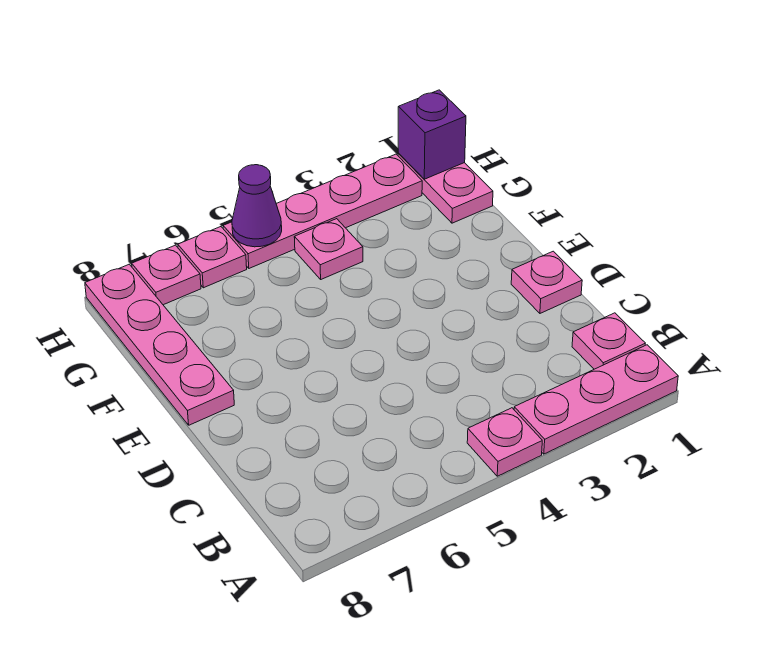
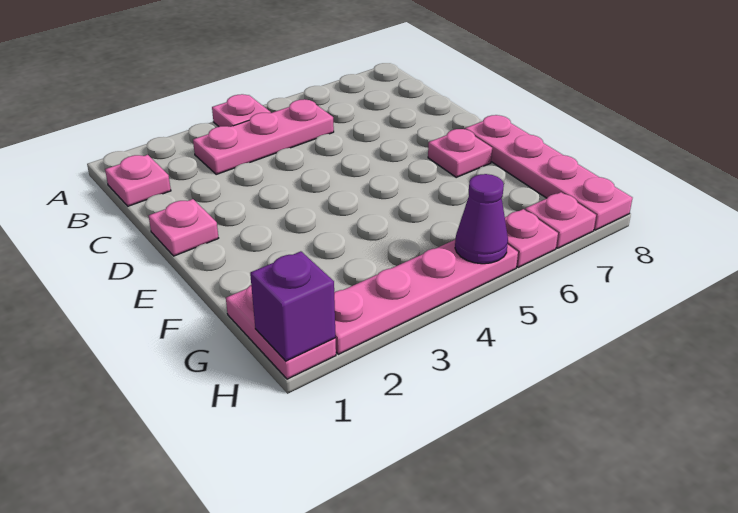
pink plate A1:A3 level 1 -> pink plate B3:B5 level 1
pink plate G4 level 1 -> pink plate E7 level 1

